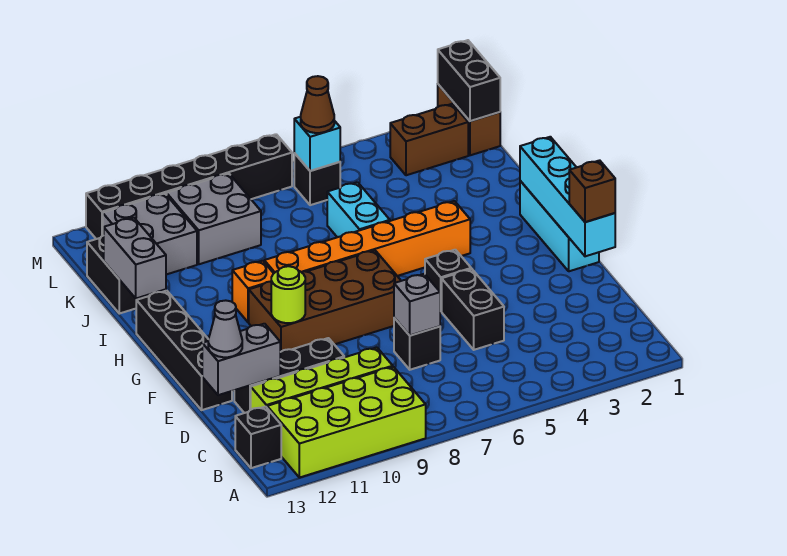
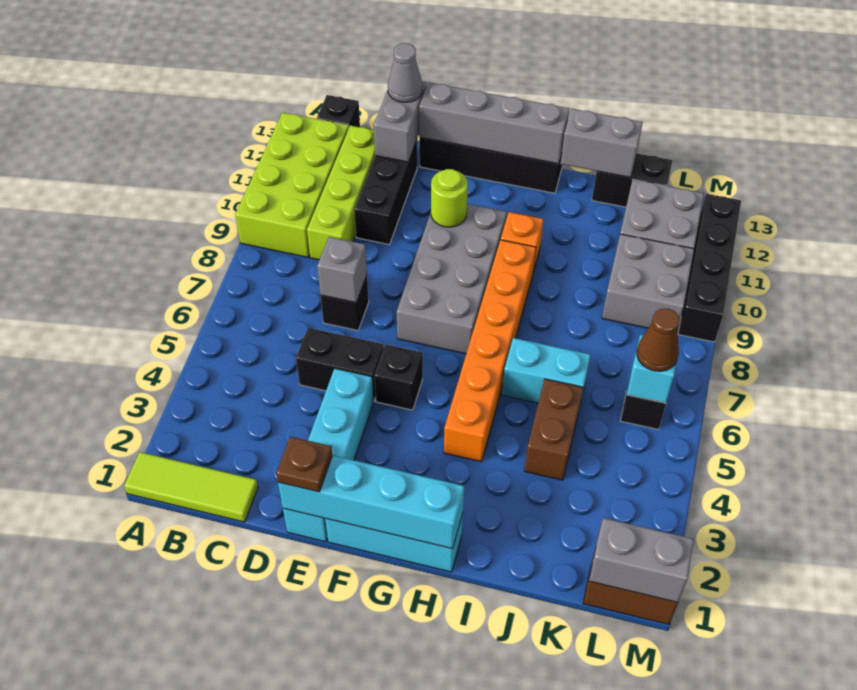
none -> lime tile A1:C1 level 1
none -> cyan brick E1:E4 level 1
brown brick E1 level 3 -> brown plate E1 level 3
none -> grey brick E13:H13 level 2
brown brick F7:G10 level 1 -> grey brick F7:G10 level 1
black brick L1:M1 level 2 -> grey brick L1:M1 level 2
brown brick L2:L3 level 1 -> brown brick J4:J5 level 1
black brick M7:M12 level 1 -> black brick M9:M12 level 1

